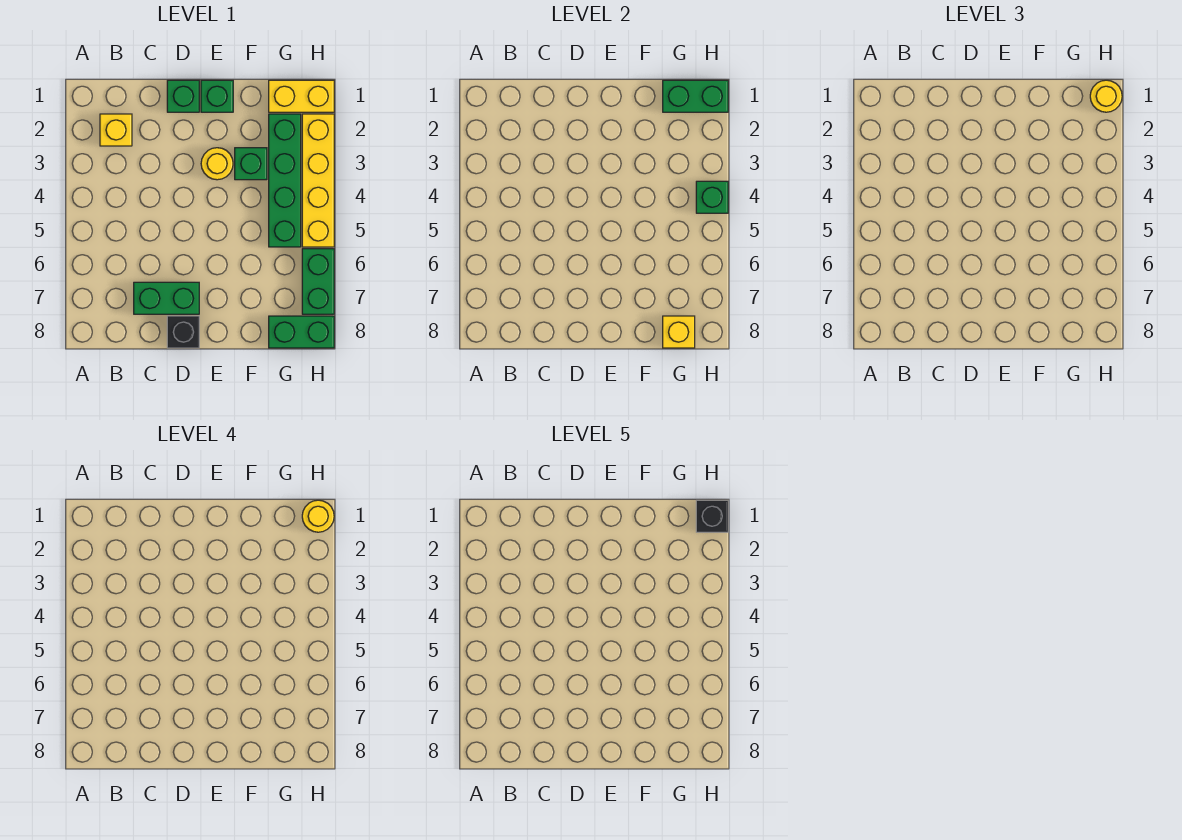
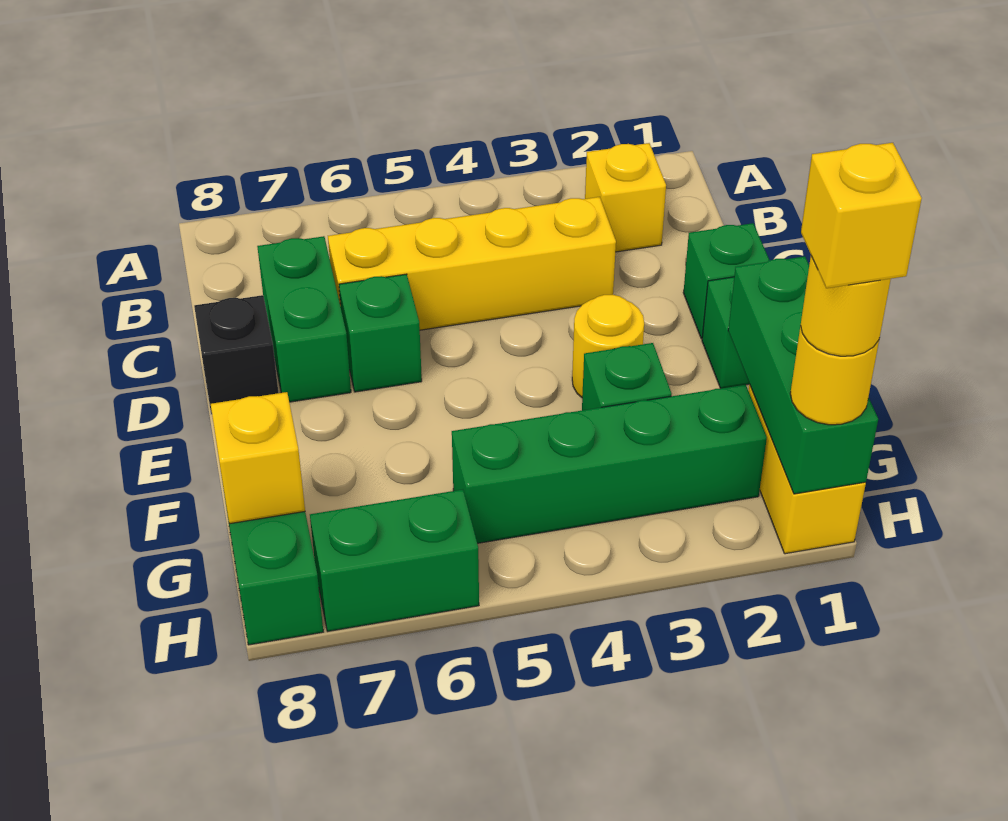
green brick G1:H1 level 2 -> green brick F1:H1 level 2
black brick H1 level 5 -> yellow brick H1 level 5
yellow brick H2:H5 level 1 -> yellow brick C3:C6 level 1
green brick H4 level 2 -> green brick D6 level 1

